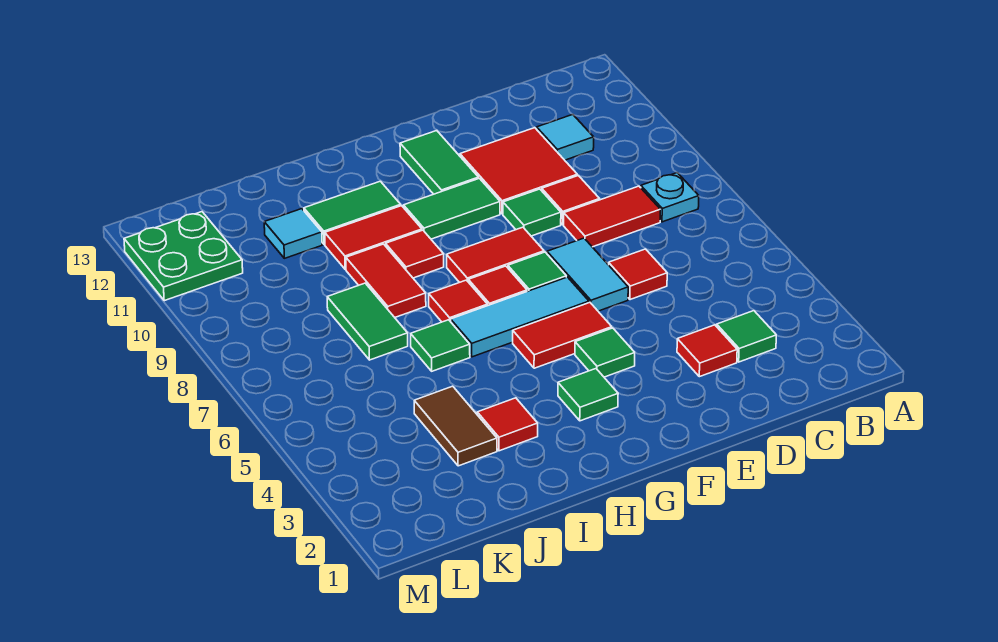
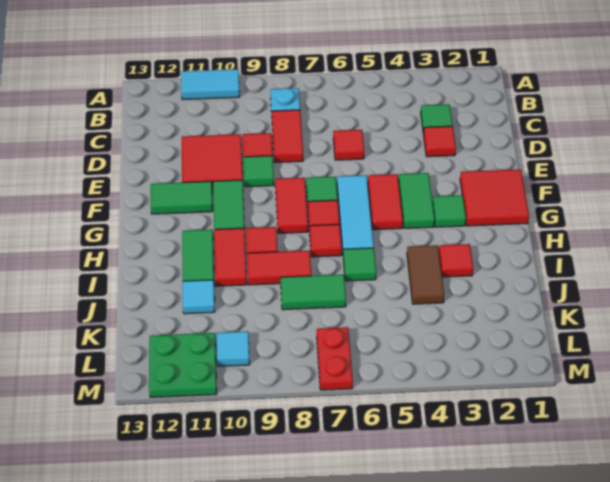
cyan tile C11 level 1 -> cyan tile L10 level 1
cyan tile E6:E7 level 1 -> cyan tile A10:A11 level 1
none -> red tile F1:G2 level 1
green tile F4 level 1 -> green tile F4:G4 level 1
brown tile J3:J4 level 1 -> brown tile I4:J4 level 1
none -> red plate L7:M7 level 1

